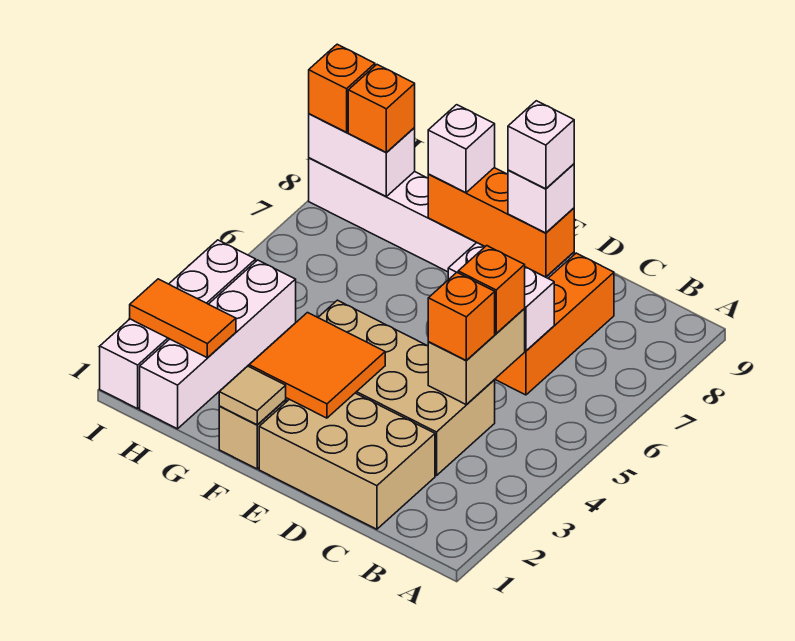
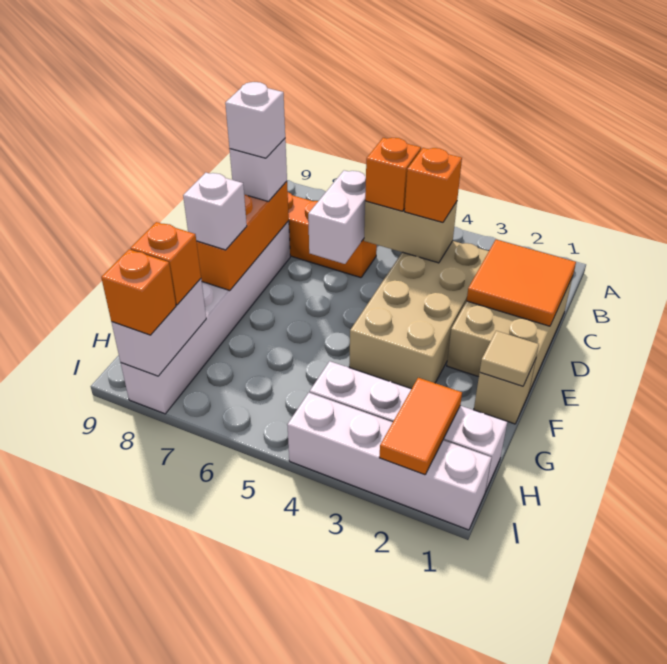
orange tile E2:F3 level 2 -> orange tile C1:D2 level 2

